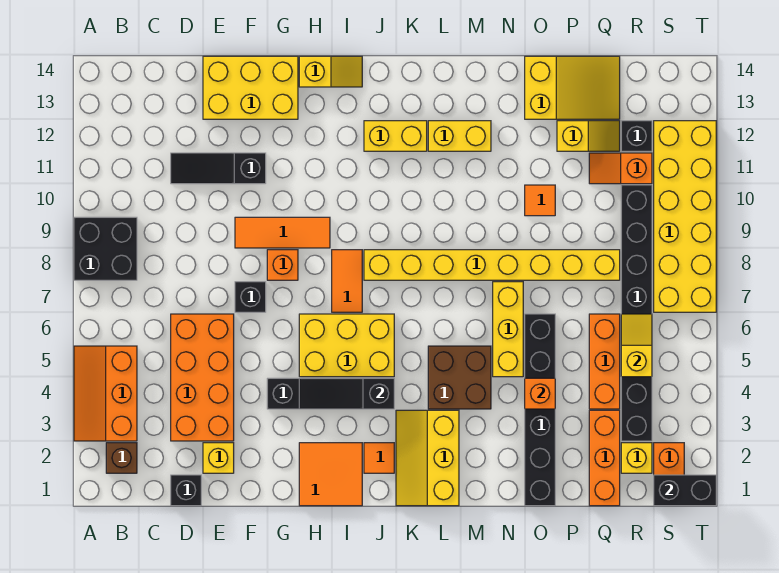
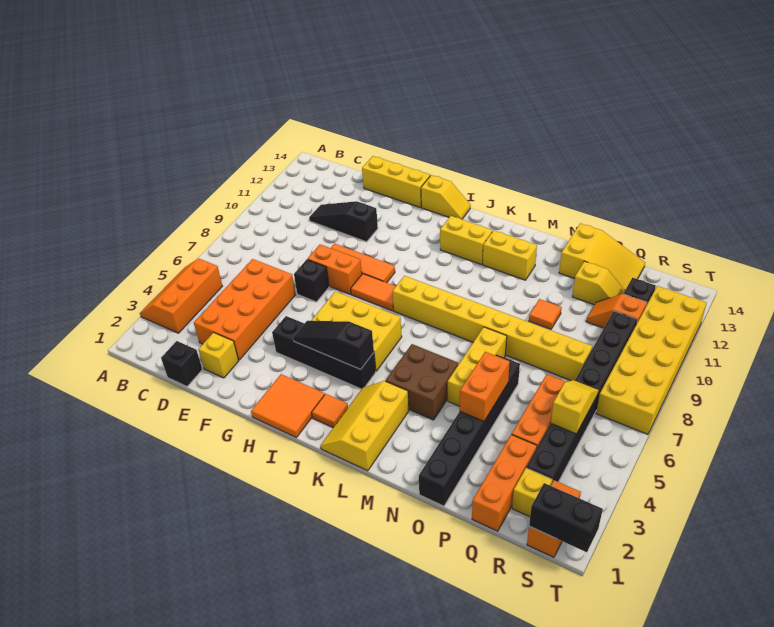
black brick A8:B9 level 1 -> none
brown brick B2 level 1 -> none
yellow brick E13:G14 level 1 -> yellow brick E14:G14 level 1
orange brick G8 level 1 -> orange brick F8:G8 level 1
orange tile I7:I8 level 1 -> orange tile H8:I8 level 1
orange brick O4 level 2 -> orange brick O4:O5 level 2

